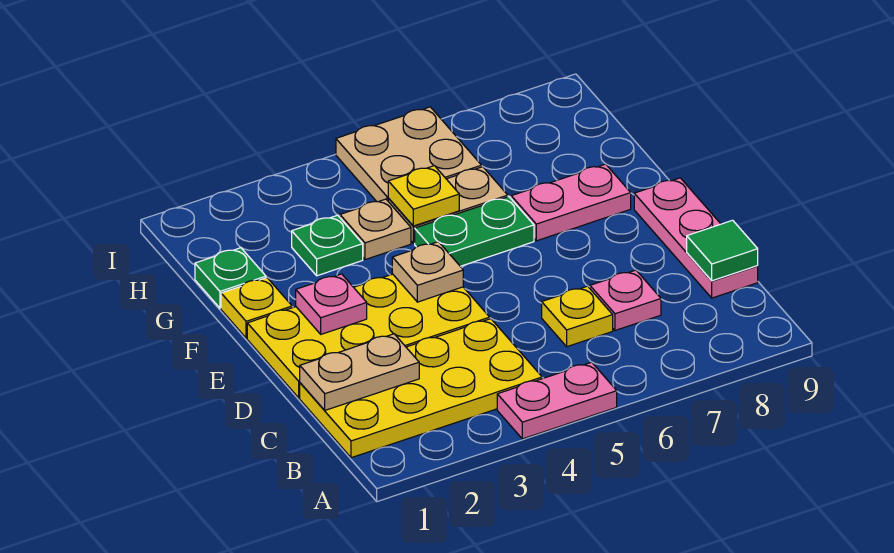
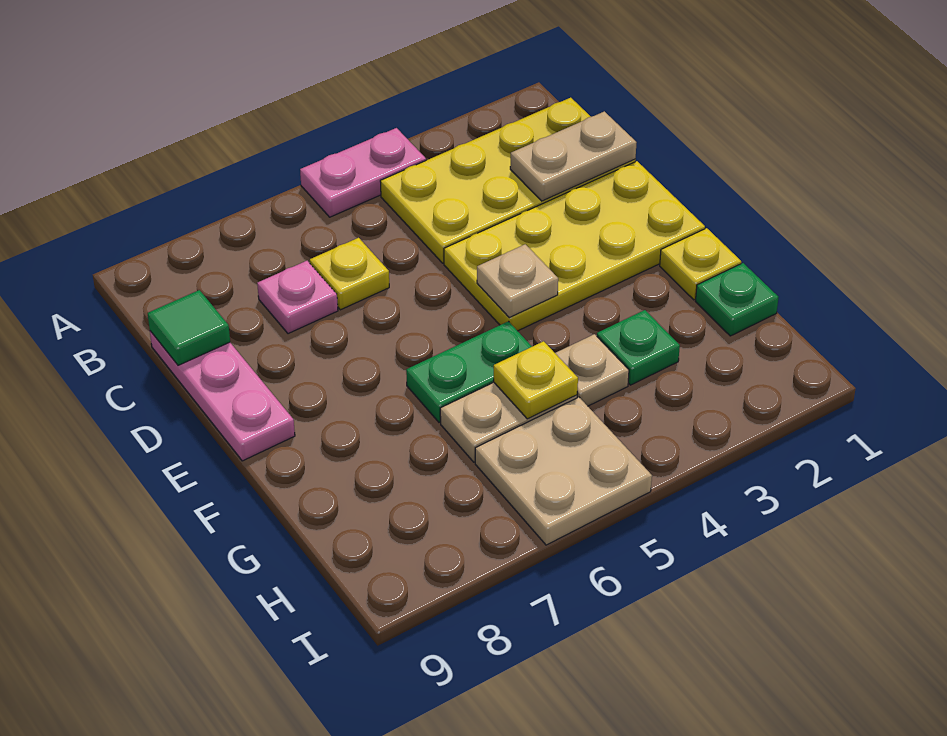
pink plate E2 level 2 -> none
pink plate F7:F8 level 1 -> none

